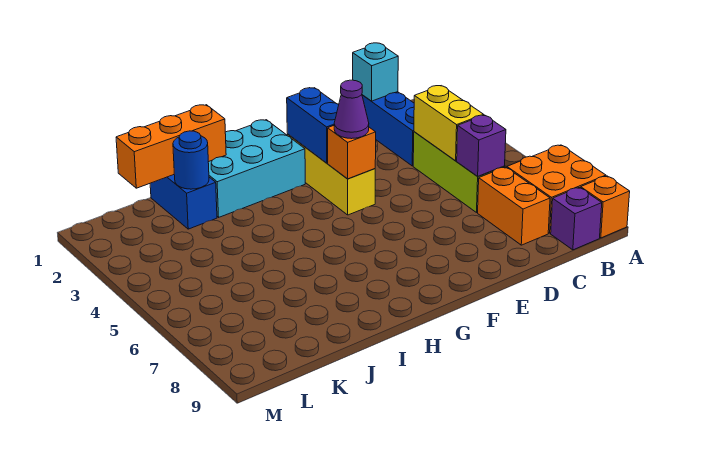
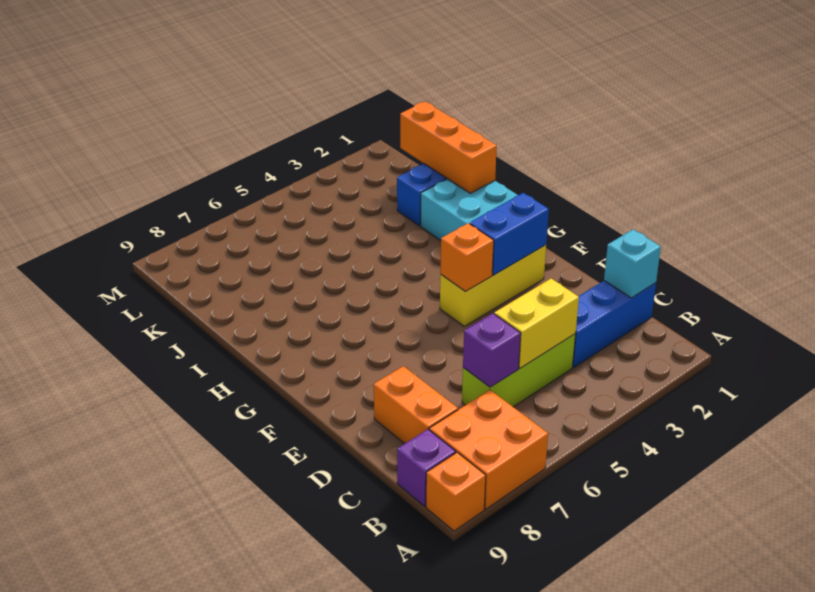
orange brick C7:C8 level 1 -> orange brick C8:D8 level 1
purple cone F4 level 3 -> none
blue round brick J2 level 2 -> none

